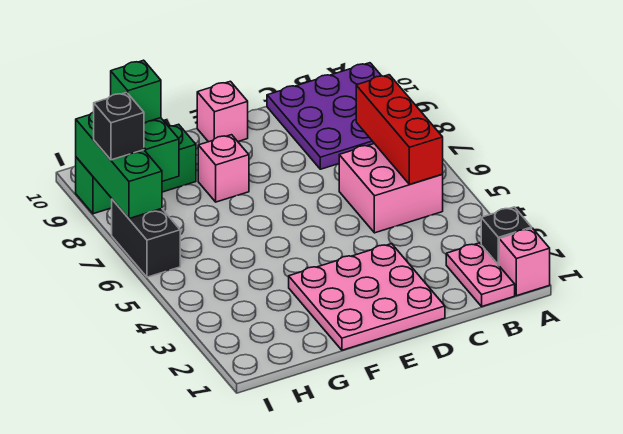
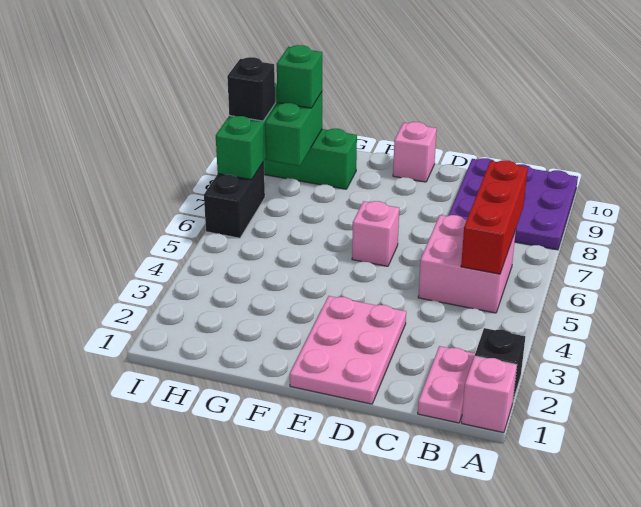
pink plate D1:F3 level 1 -> pink plate D1:E3 level 1
pink brick F8 level 1 -> pink brick E6 level 1

